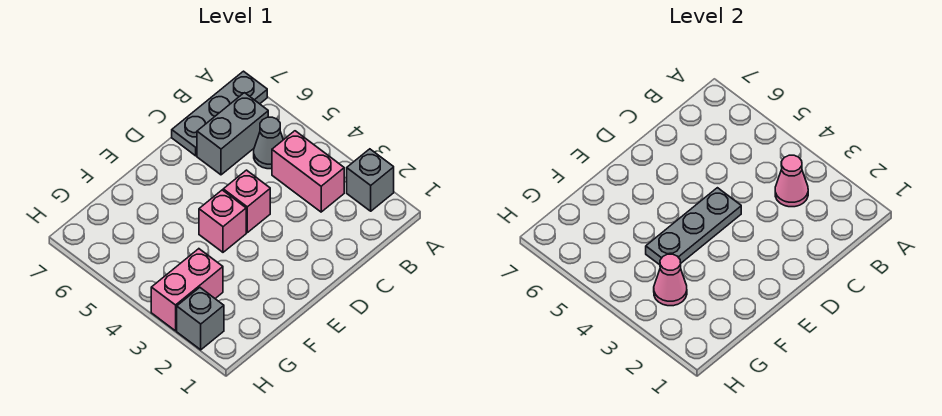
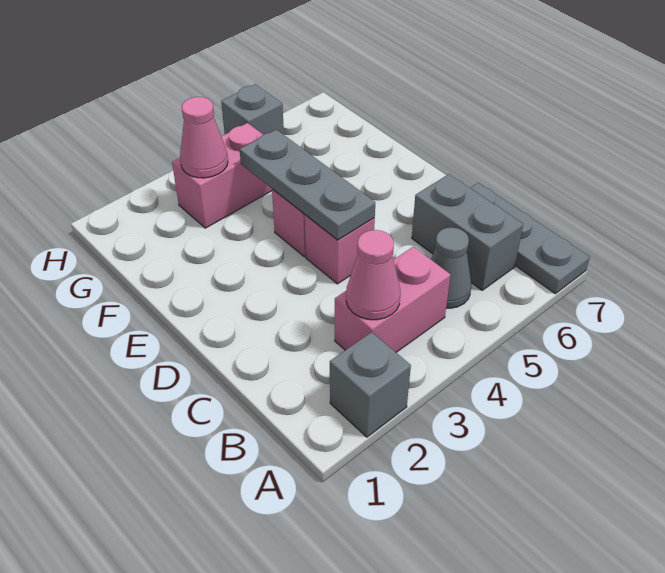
pink brick G3:H3 level 1 -> pink brick G3:G4 level 1
grey brick H2 level 1 -> grey brick H5 level 1

